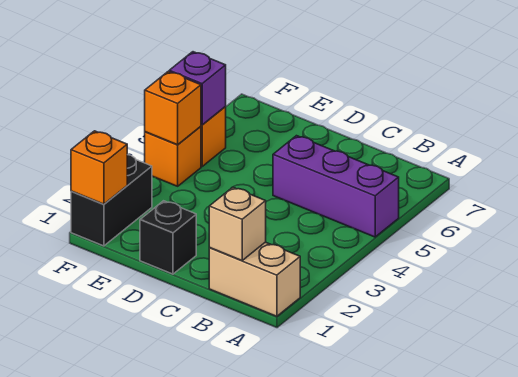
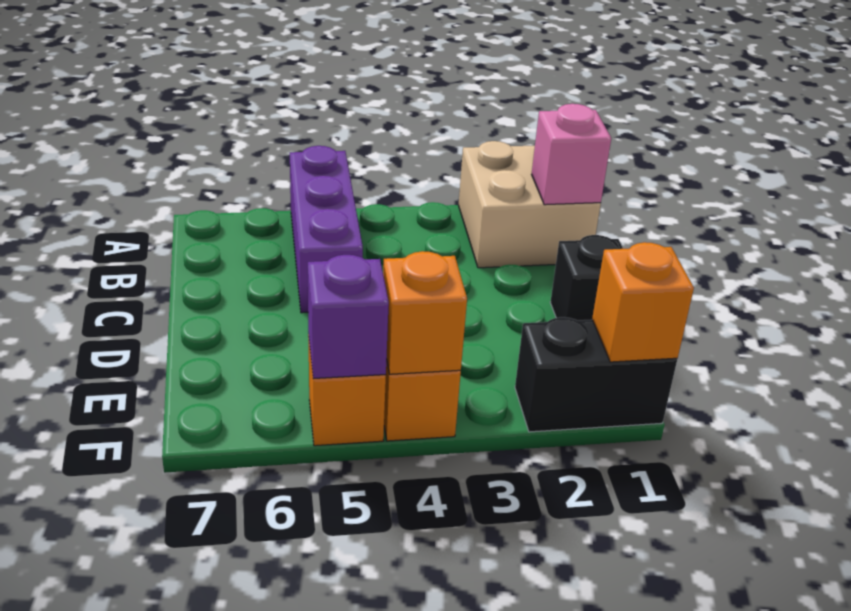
tan brick A1:B1 level 1 -> tan brick A1:B2 level 1
tan brick B1 level 2 -> pink brick B1 level 2

